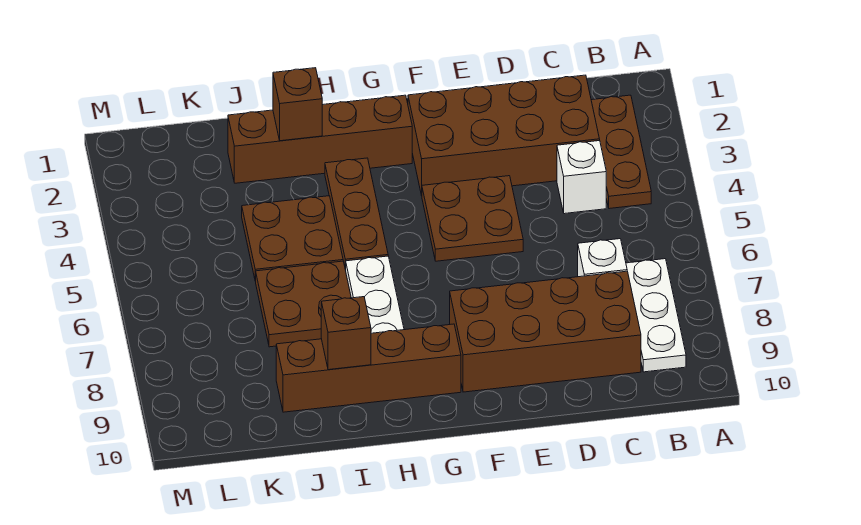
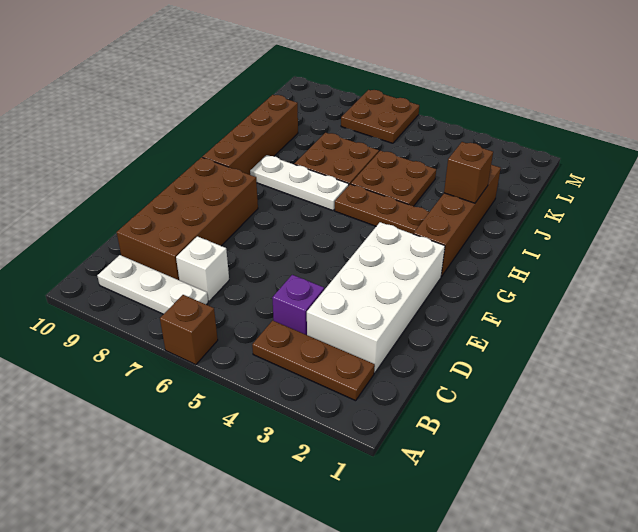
brown brick C2:F3 level 1 -> white brick C2:F3 level 1
white brick C4 level 1 -> purple brick C4 level 1
brown plate E4:F5 level 1 -> brown plate L6:M7 level 1
brown brick I9 level 2 -> brown brick A6 level 1

